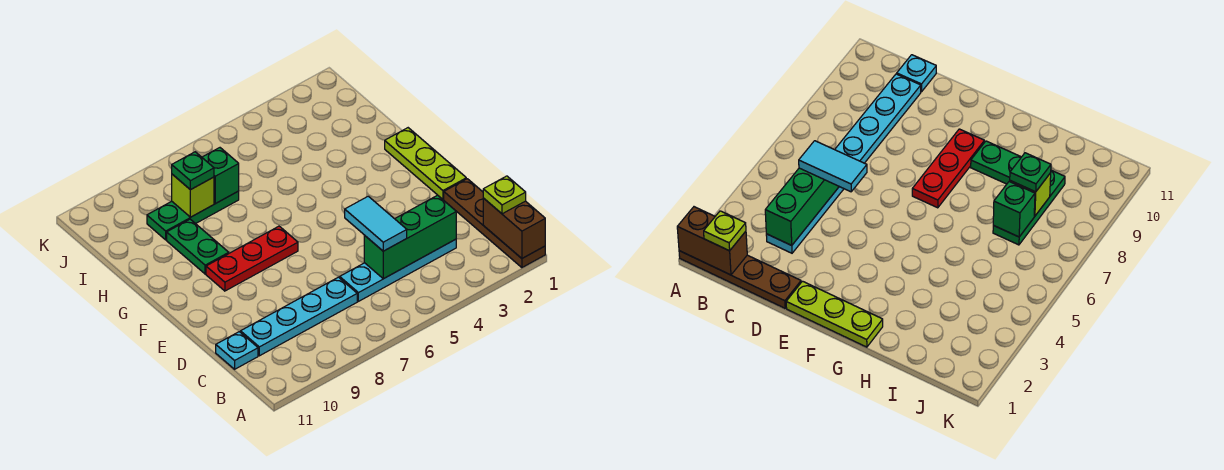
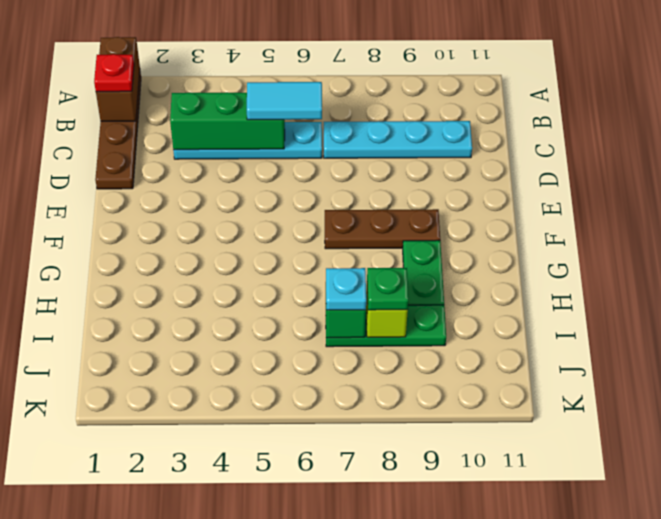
lime plate B1 level 3 -> red plate B1 level 3
cyan tile C5:D5 level 3 -> cyan tile C5:C6 level 3
cyan plate C11 level 1 -> cyan plate I7 level 3
lime plate E1:G1 level 1 -> none
red plate F7:F9 level 1 -> brown plate F7:F9 level 1

